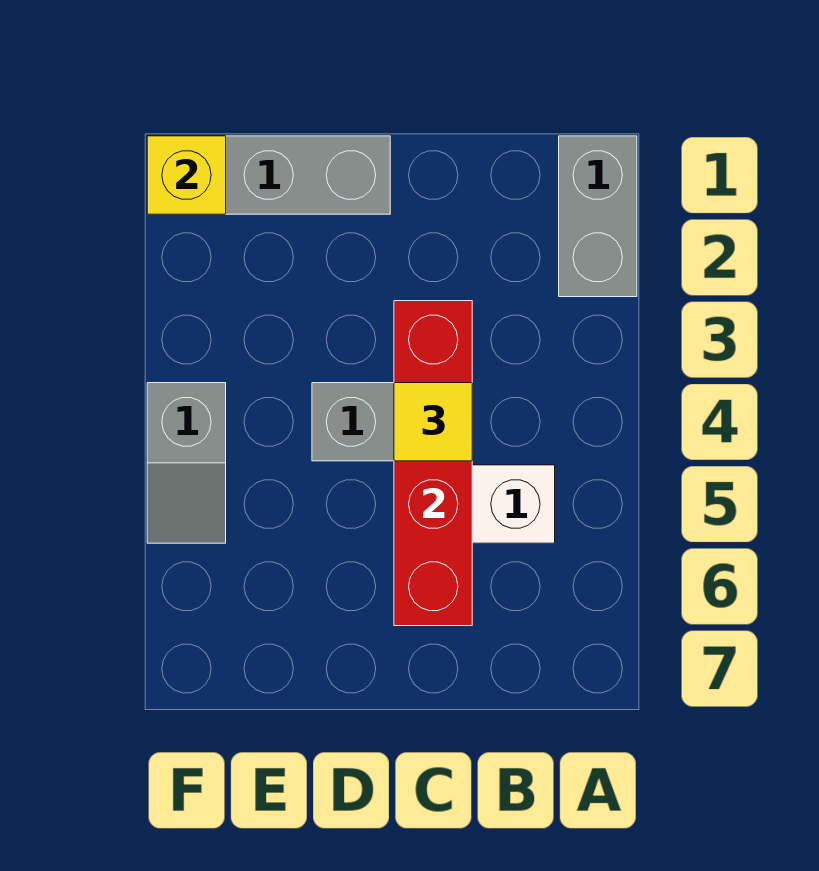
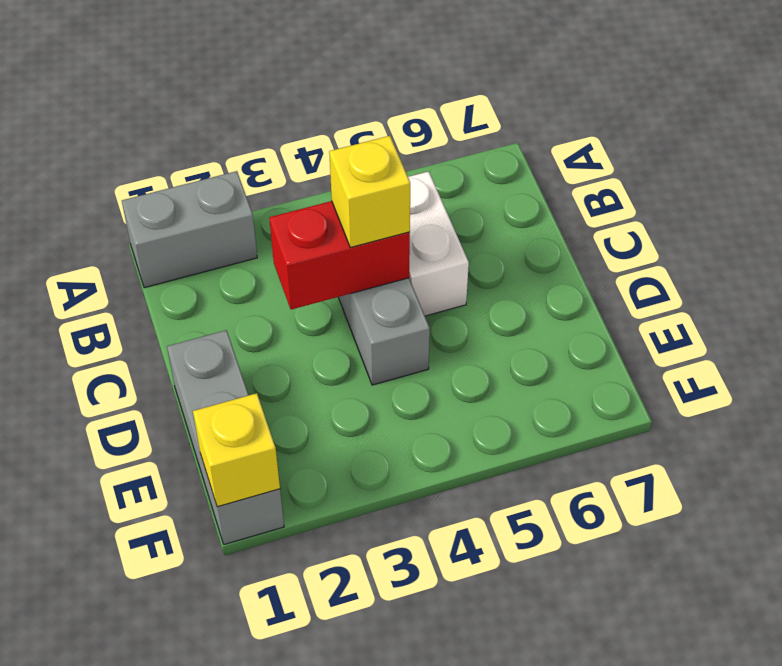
red brick C3:C6 level 2 -> red brick C3:C4 level 2
yellow tile C4 level 3 -> yellow brick C4 level 3
grey slope F4:F5 level 1 top 4 -> none

